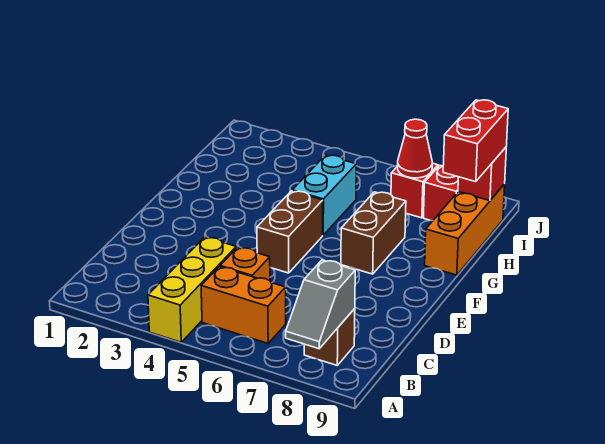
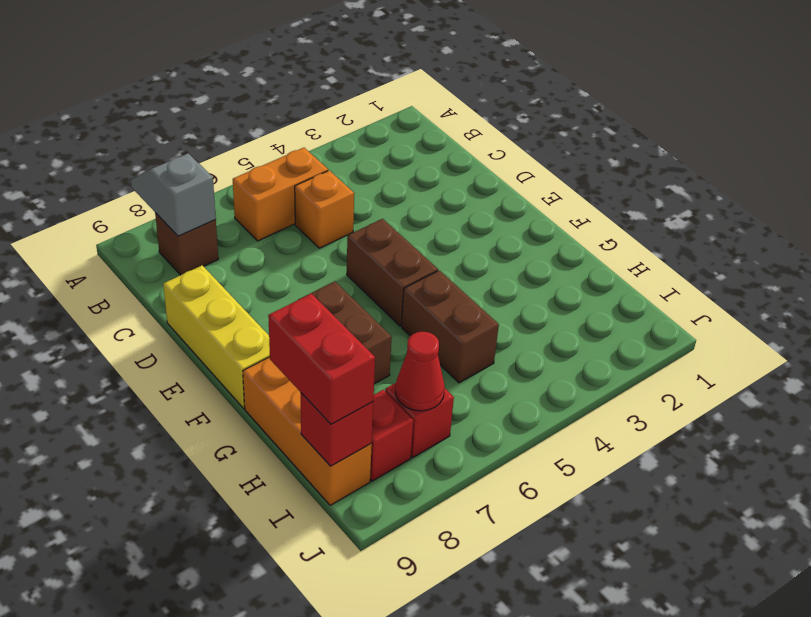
yellow brick A4:C4 level 1 -> yellow brick D9:F9 level 1
cyan brick G5:H5 level 1 -> brown brick G5:H5 level 1

